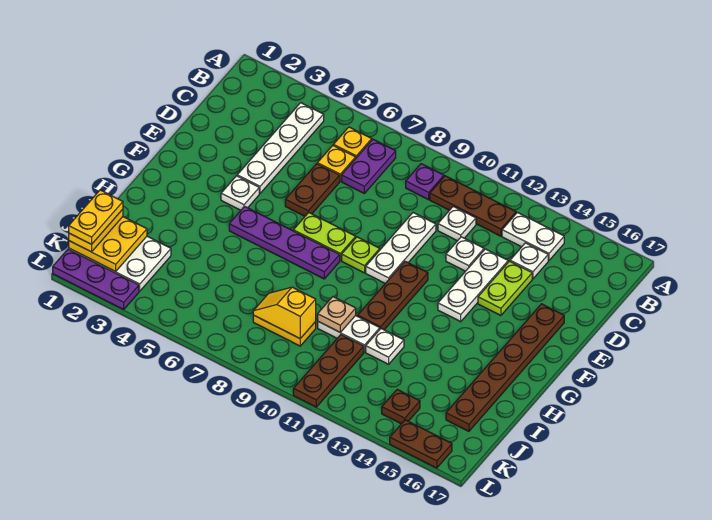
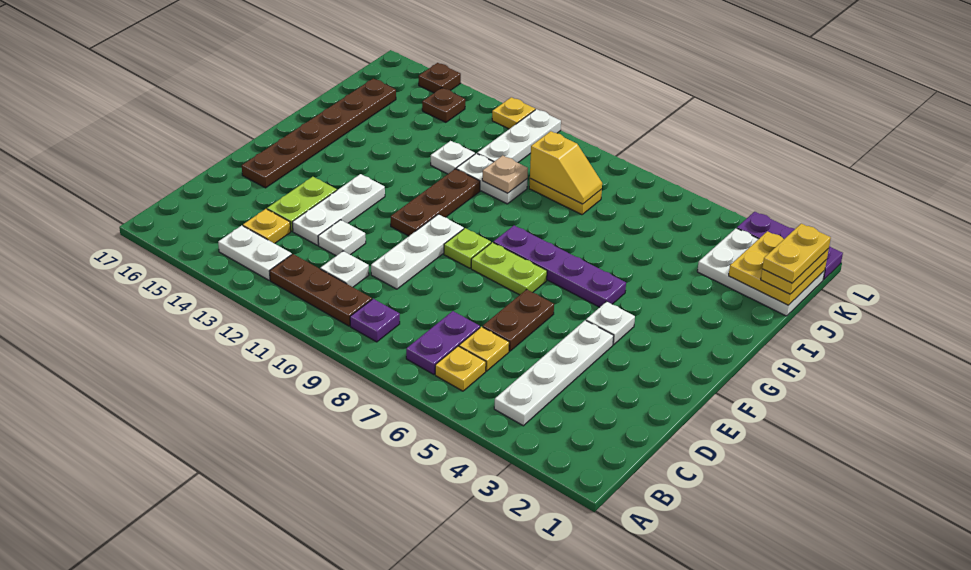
white plate C14 level 1 -> yellow plate C14 level 1
brown plate J11:L11 level 1 -> white plate J11:L11 level 1
none -> yellow plate L12 level 1
brown plate L15:L16 level 1 -> brown plate L15 level 1

